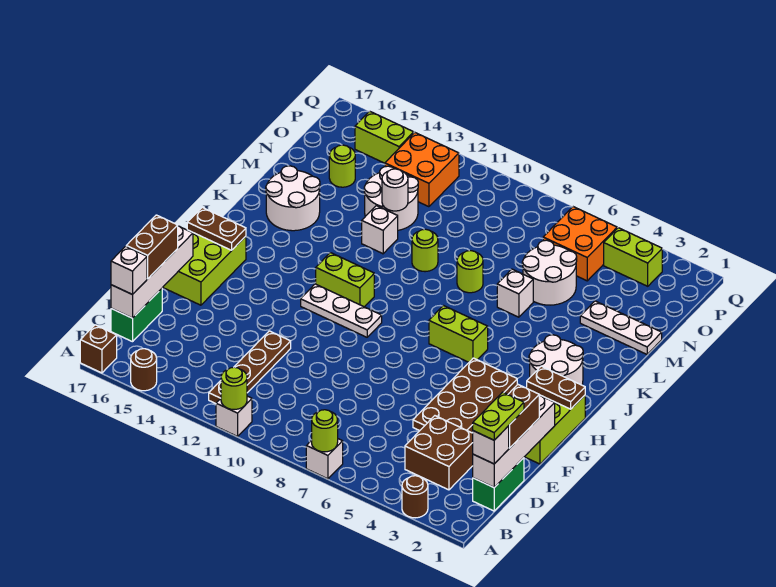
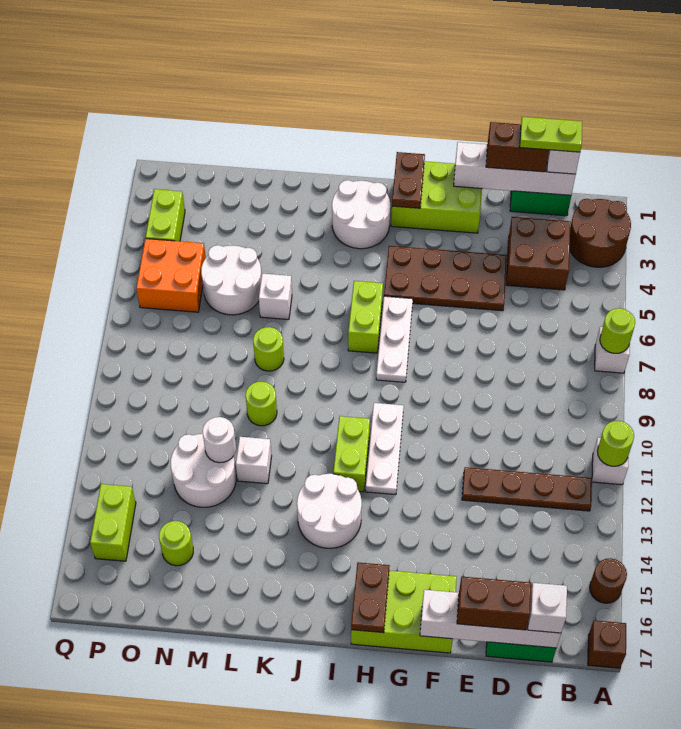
brown round brick A3 level 1 -> brown round brick A2:B3 level 1
white round brick K15:L16 level 1 -> white round brick I13:J14 level 1
white plate M1:M3 level 1 -> white plate H6:H8 level 1
orange brick O12:P13 level 1 -> none

